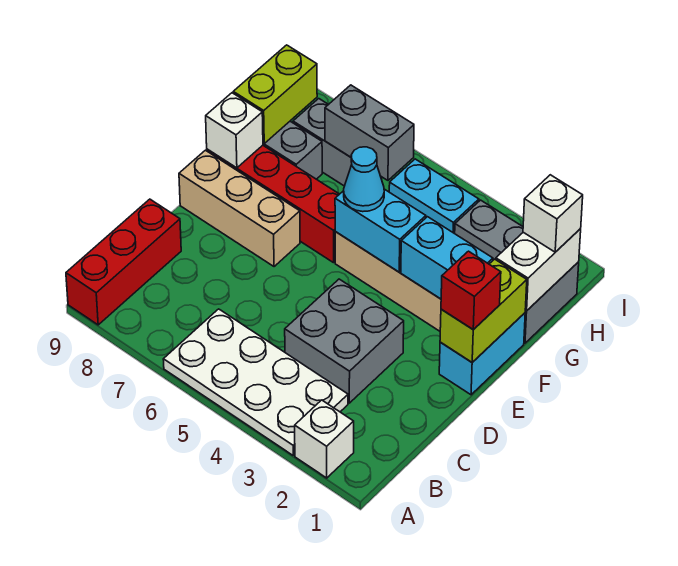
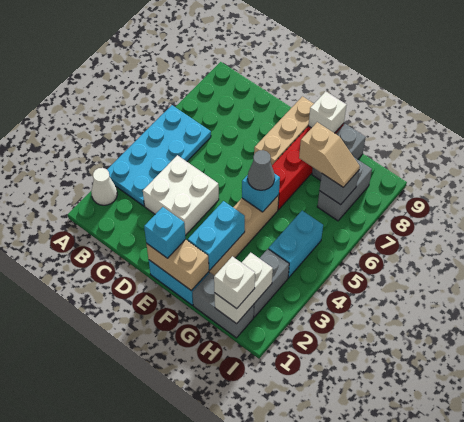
white brick A2 level 1 -> white cone A2 level 1
white plate A3:B6 level 1 -> cyan plate A3:B6 level 1
red brick A9:C9 level 1 -> none
grey brick C3:D4 level 1 -> white brick C3:D4 level 1
lime brick E1:F1 level 2 -> tan brick E1:F1 level 2
red brick E1 level 3 -> cyan brick E1 level 3
cyan brick F4:F5 level 2 -> cyan brick F5 level 2
cyan cone F5 level 3 -> grey cone F5 level 3
white brick G1:H1 level 2 -> white brick H1:H2 level 2
none -> tan slope G7:H7 level 3 top G
lime brick G9:H9 level 2 -> none
grey brick H6:H7 level 2 -> grey brick H7 level 2

